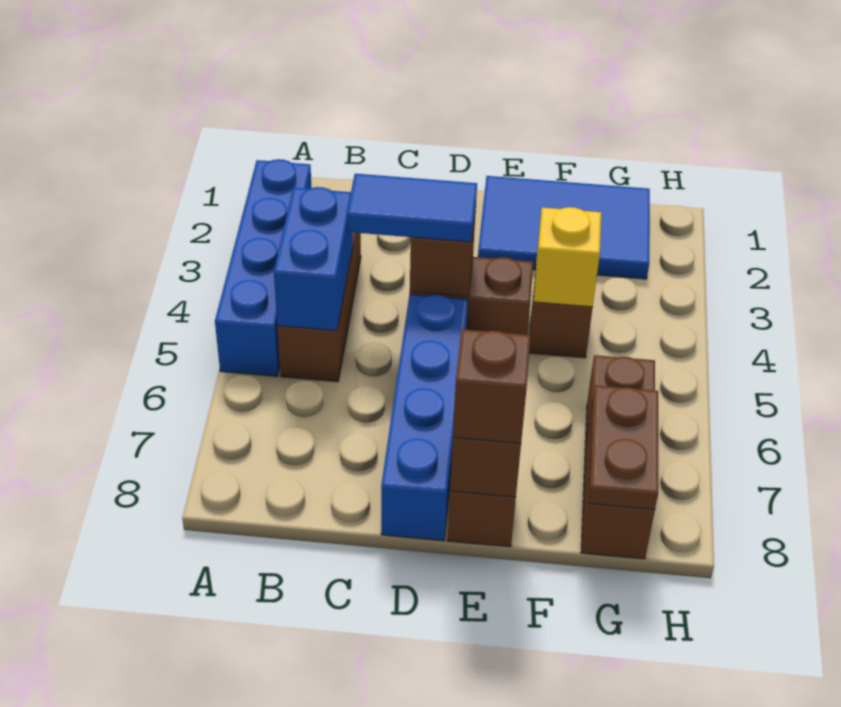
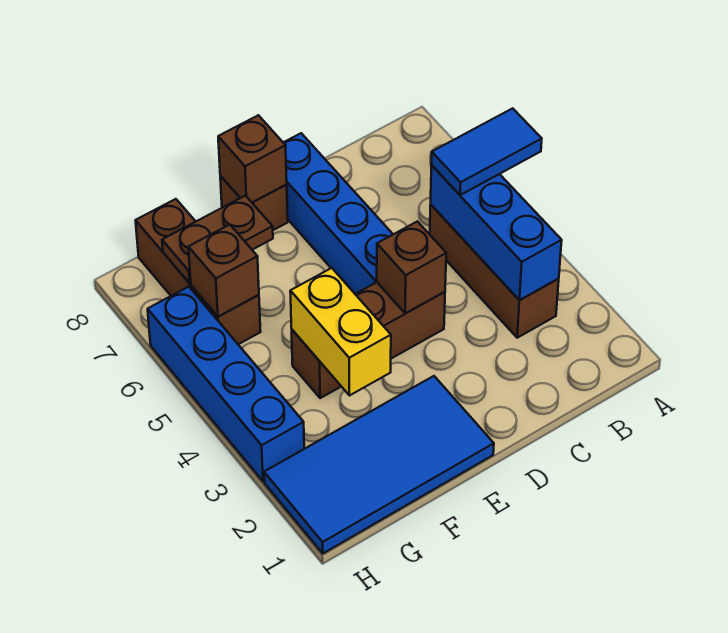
blue brick A2:A5 level 1 -> blue brick H3:H6 level 1
blue brick B4:B5 level 2 -> blue brick B3:B5 level 2
blue tile C4:D4 level 3 -> blue tile A5:B5 level 3
blue tile E1:G2 level 1 -> blue tile E1:H2 level 1
brown brick E8 level 3 -> brown brick G6 level 2
yellow brick F4 level 2 -> yellow brick F3:F4 level 2
brown plate G7:G8 level 2 -> brown plate F7:G7 level 2

